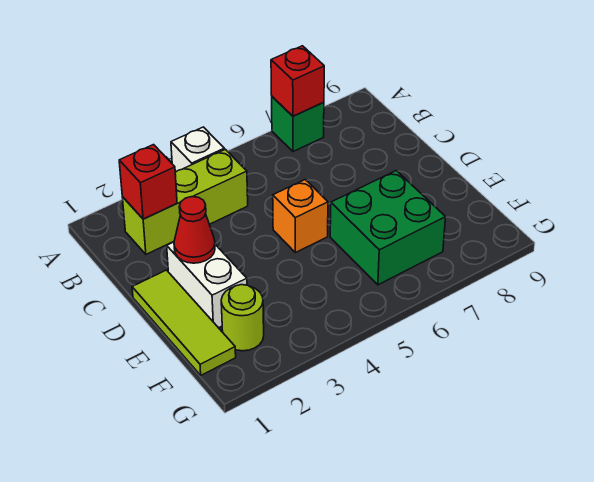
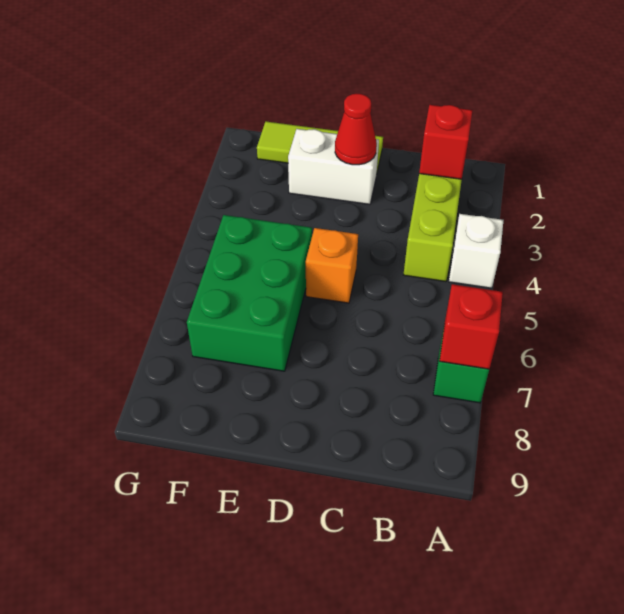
green brick E6:F7 level 1 -> green brick E5:F7 level 1
lime round brick F2 level 1 -> none

